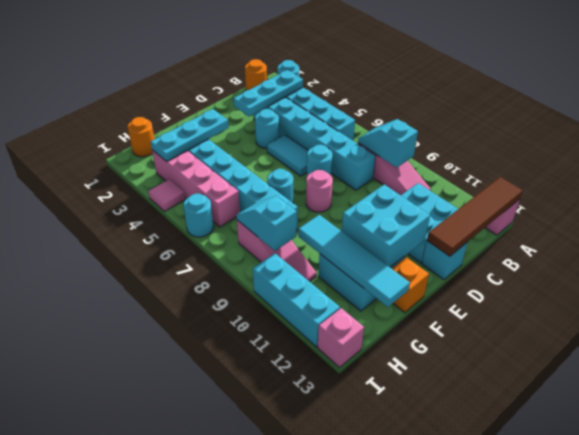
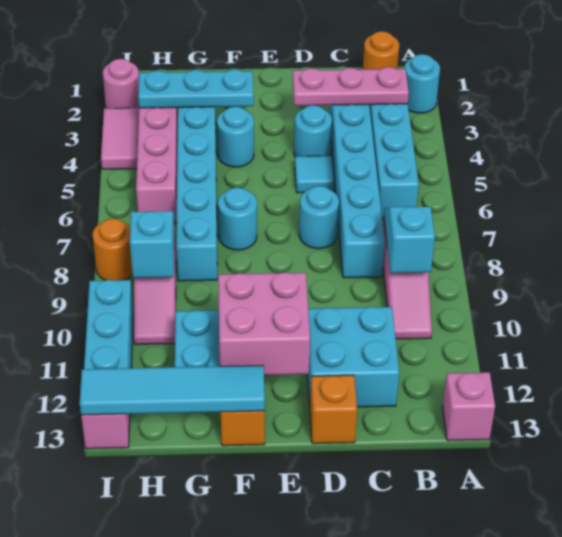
brown tile A13:D13 level 2 -> none
cyan plate B3:D3 level 2 -> pink plate B3:D3 level 2
cyan tile D5:D6 level 1 -> cyan tile D5 level 1
cyan brick D13 level 1 -> orange brick D13 level 1
pink round brick E8 level 1 -> pink round brick I2 level 1
cyan brick E11:F12 level 2 -> pink brick E11:F12 level 2
cyan tile G10:G13 level 2 -> cyan tile F13:I13 level 2
orange round brick H1 level 1 -> orange round brick I8 level 1
pink tile I4 level 1 -> pink tile I3:I4 level 1
cyan round brick I6 level 1 -> cyan round brick F4 level 1

